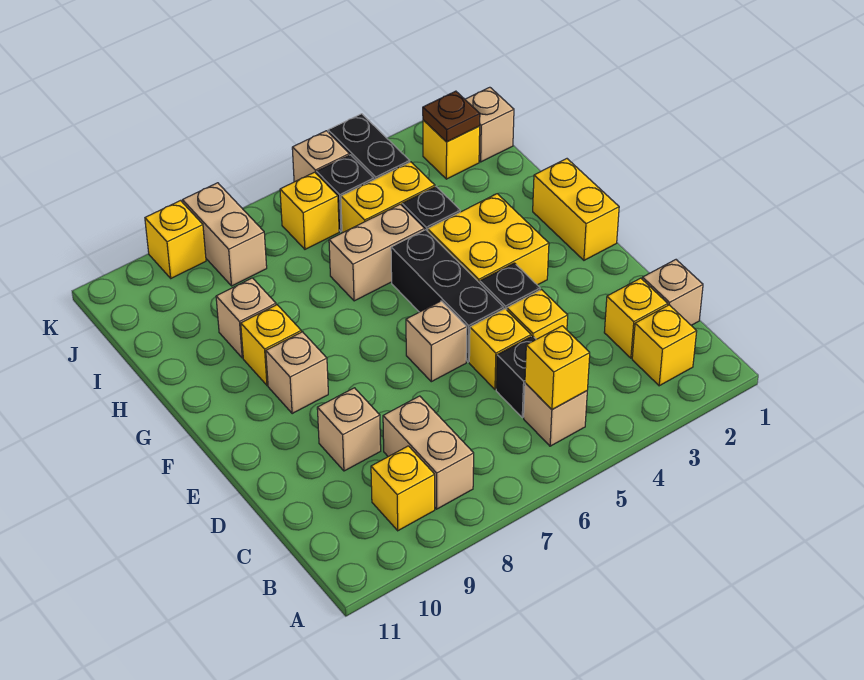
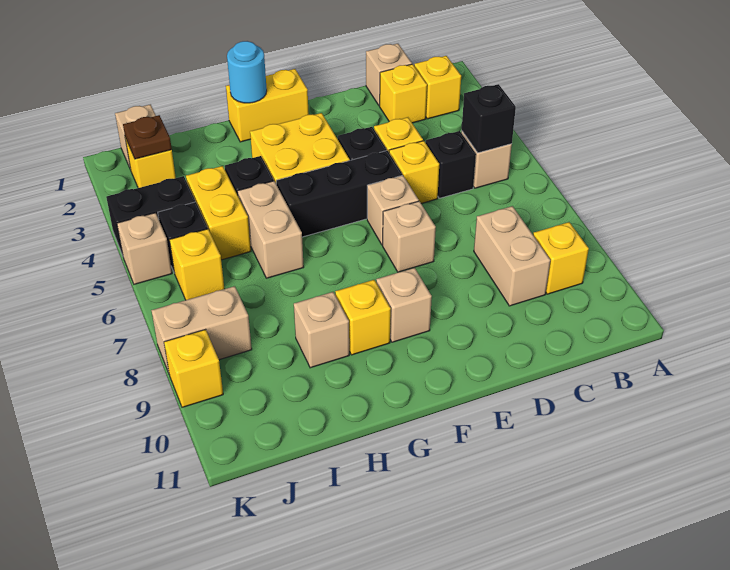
yellow brick B5 level 2 -> black brick B5 level 2
tan brick B8:C8 level 1 -> tan brick C8:C9 level 1
tan brick D9 level 1 -> tan brick E7 level 1
none -> cyan round brick G1 level 2

